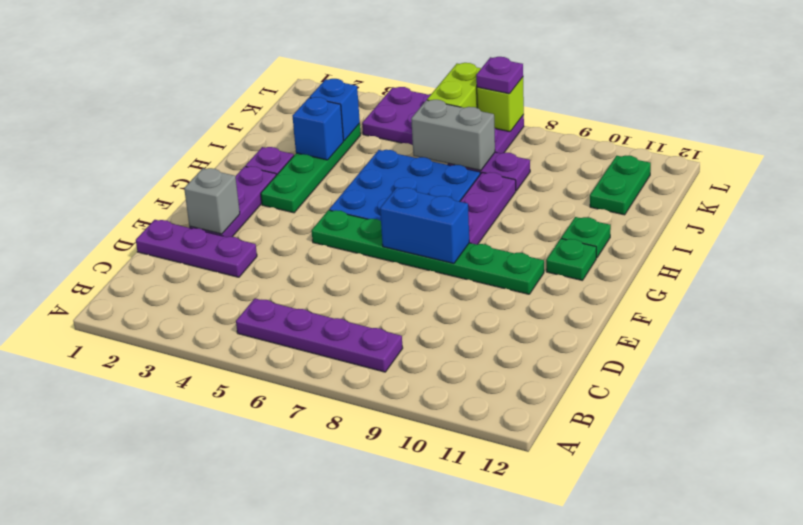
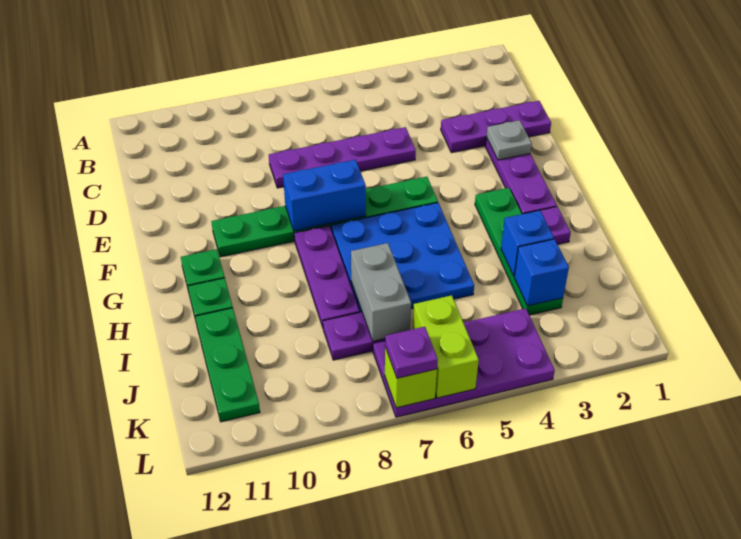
purple plate B5:B8 level 1 -> purple plate D5:D8 level 1
grey brick E2 level 2 -> grey plate E2 level 2
grey brick J6:J7 level 2 -> grey brick I7:J7 level 2
green plate J11:K11 level 1 -> green plate I11:K11 level 1

